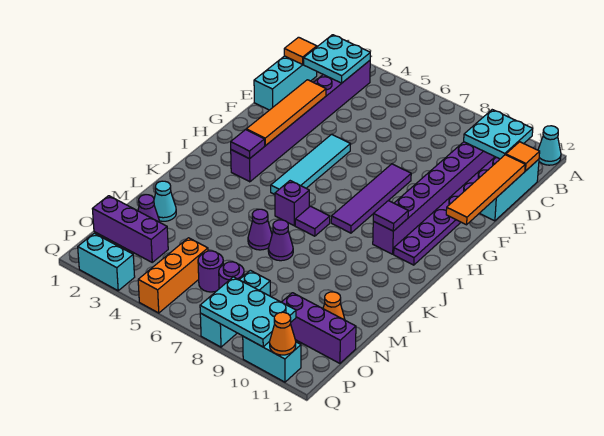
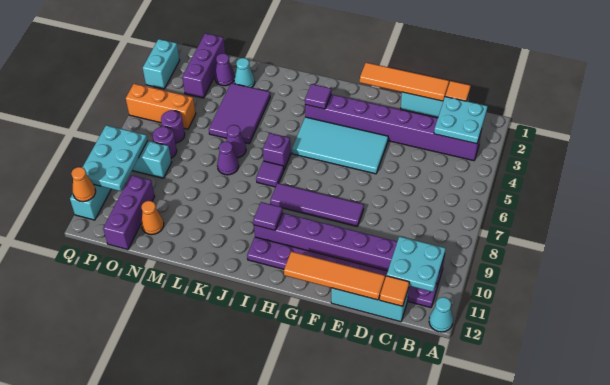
orange tile E3:H3 level 2 -> orange tile D1:G1 level 2
cyan tile F5:I5 level 1 -> cyan tile F4:I5 level 1
none -> purple tile L3:M5 level 1

